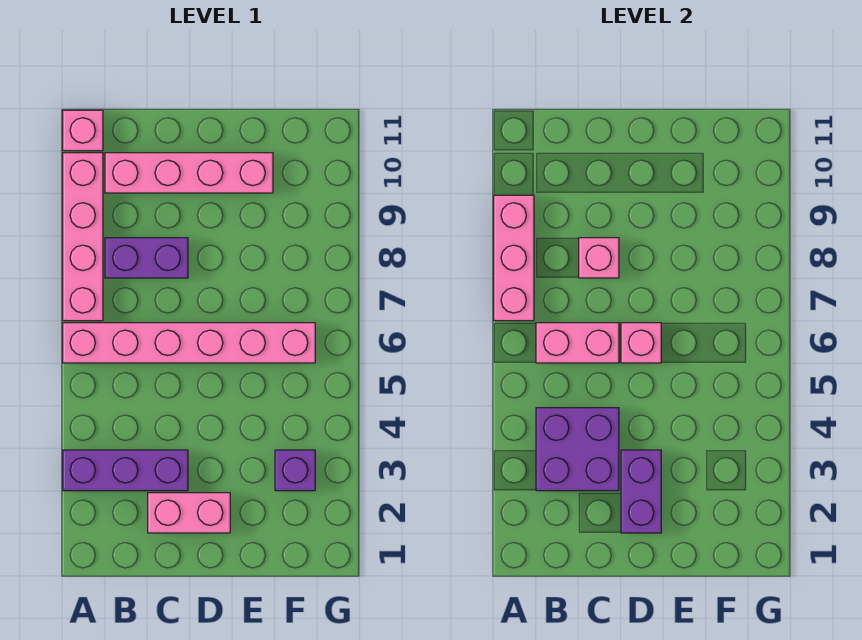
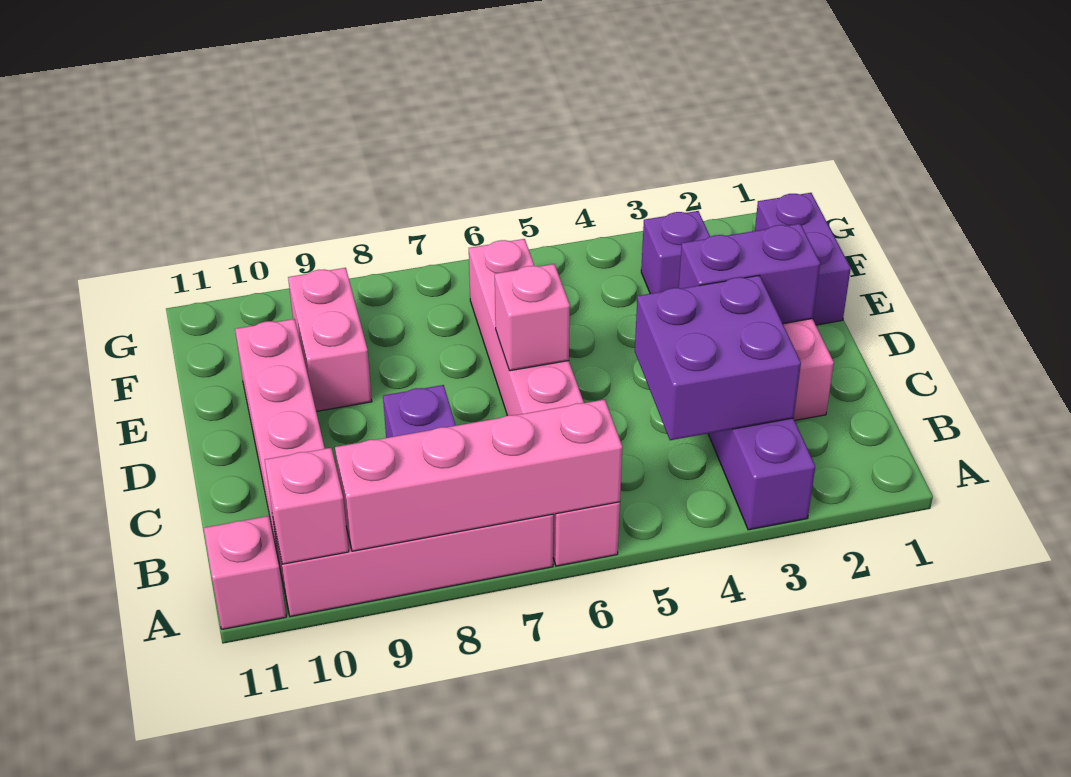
pink brick A7:A9 level 2 -> pink brick A6:A9 level 2
pink brick B6:C6 level 2 -> pink brick E9:F9 level 1
pink brick C8 level 2 -> pink brick A10 level 2
none -> purple brick E1:F1 level 1

